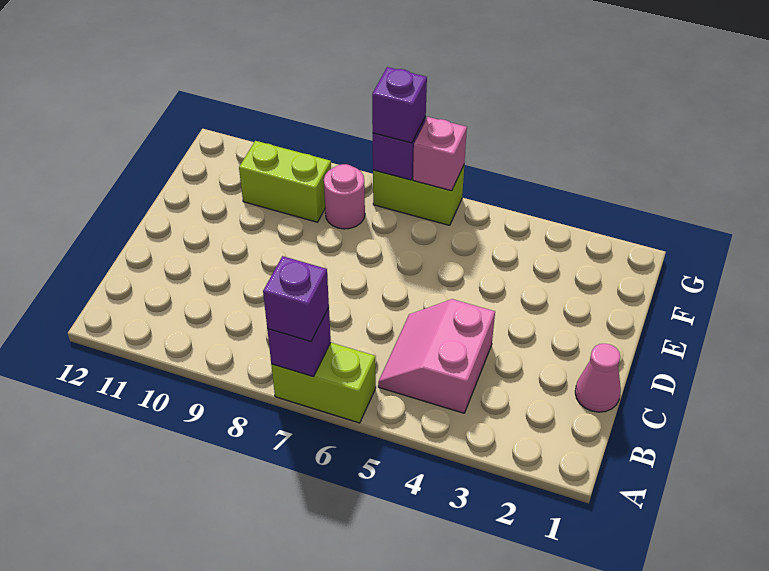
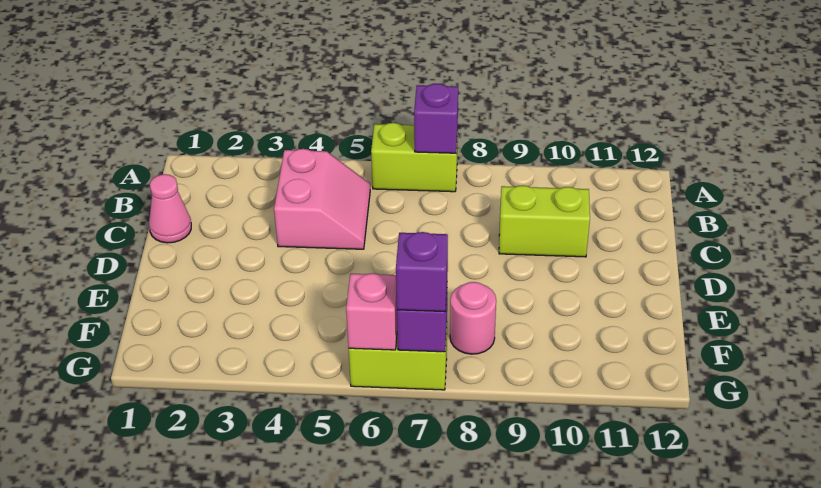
purple brick A7 level 3 -> none
lime brick F9:F10 level 1 -> lime brick C9:C10 level 1

